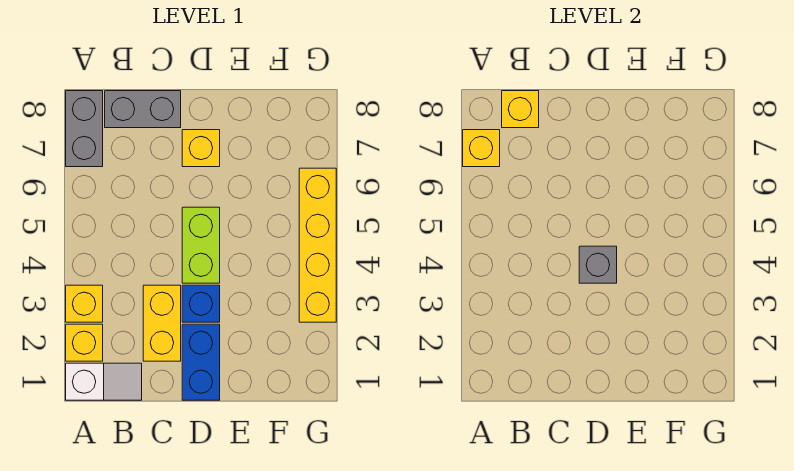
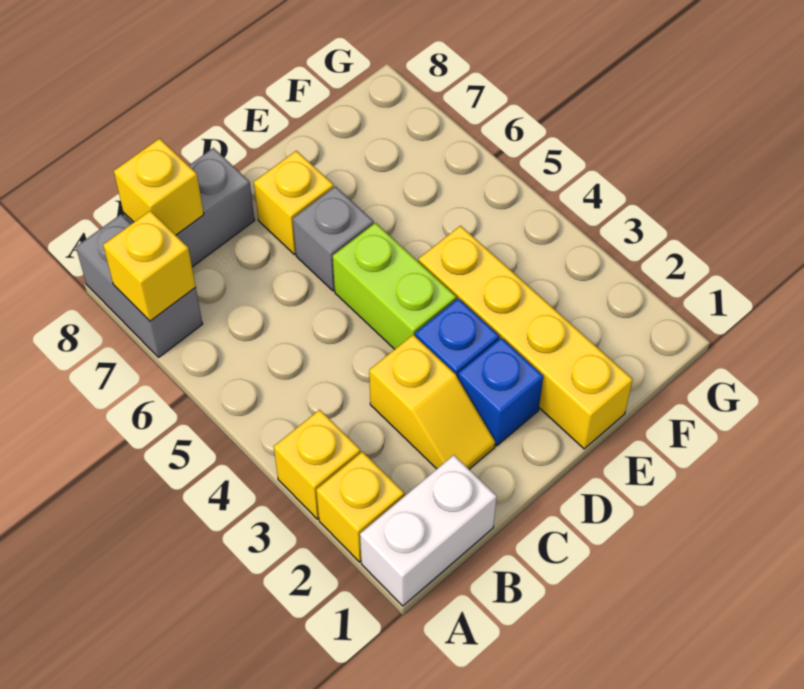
white slope A1:B1 level 1 top A -> white brick A1:B1 level 1
yellow brick C2:C3 level 1 -> yellow slope C2:C3 level 1 top 3
blue brick D1:D2 level 1 -> blue brick D2 level 1
grey brick D4 level 2 -> grey brick D6 level 1
yellow brick G3:G6 level 1 -> yellow brick E1:E4 level 1

